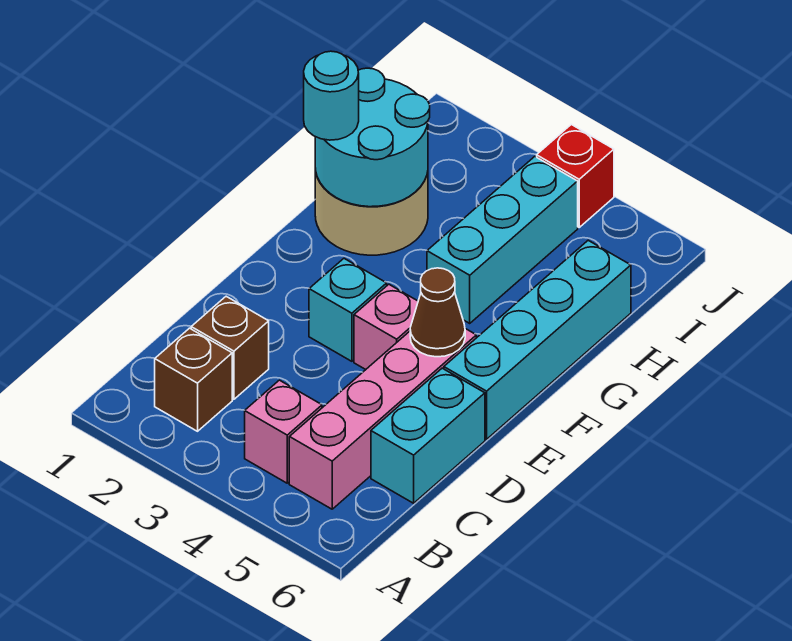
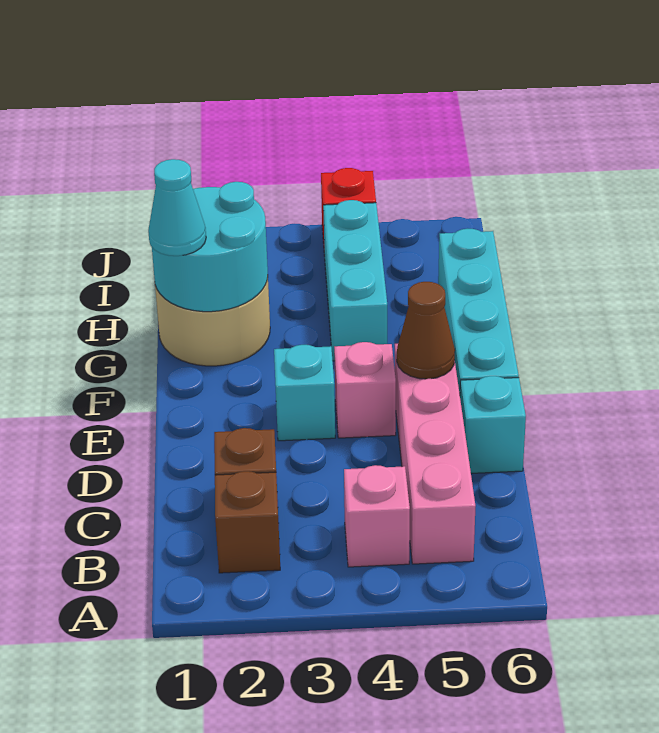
cyan brick C6:D6 level 1 -> cyan brick D6 level 1
cyan round brick G1 level 3 -> cyan cone G1 level 3

